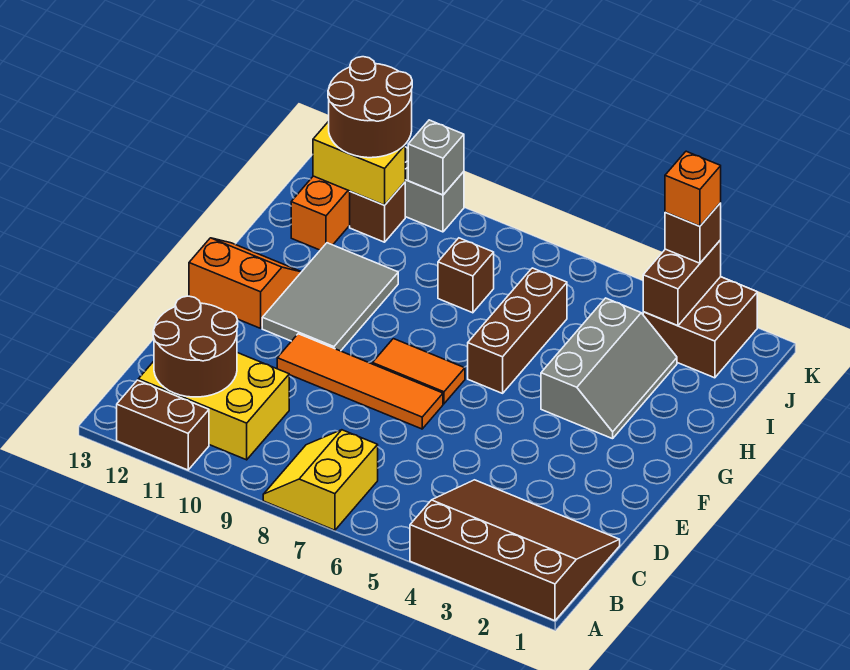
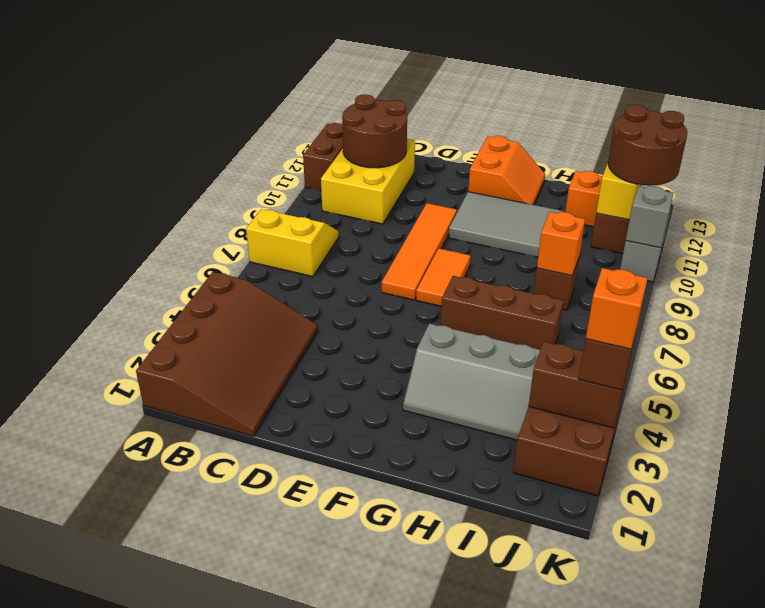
none -> orange brick I8 level 2

